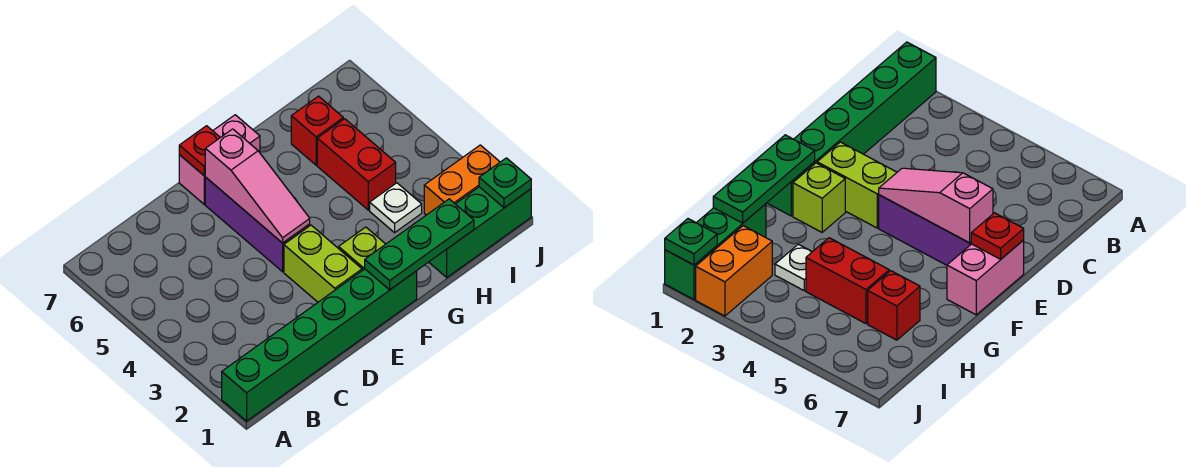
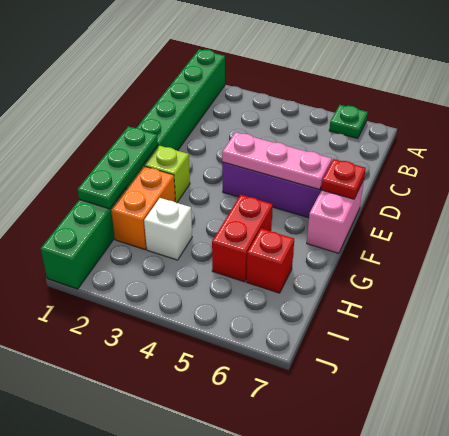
lime brick E2:E3 level 1 -> none
pink slope E4:E6 level 2 top 6 -> pink plate E4:E6 level 2
white plate H3 level 1 -> white brick H3 level 1
red brick H4:H5 level 1 -> red brick G5:H5 level 1
orange brick I2:J2 level 1 -> orange brick G2:H2 level 1
green plate J1 level 2 -> green plate A6 level 1

